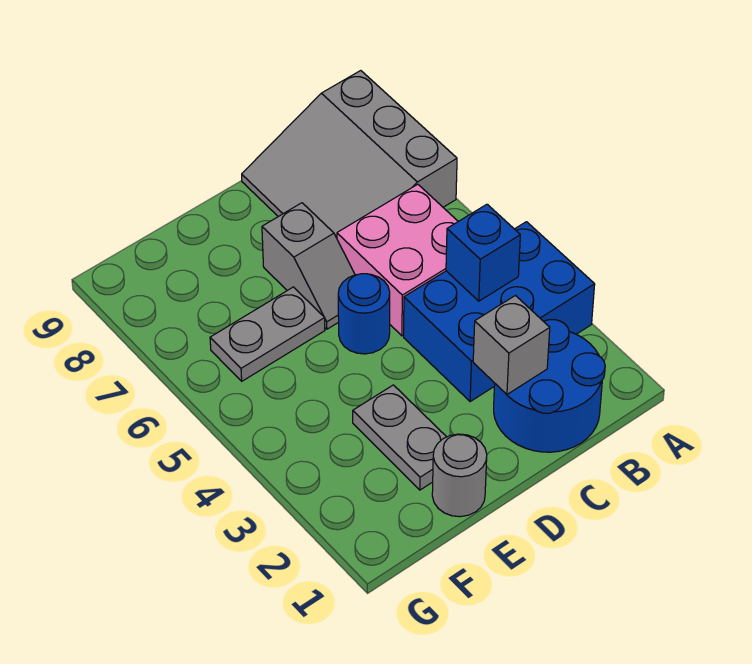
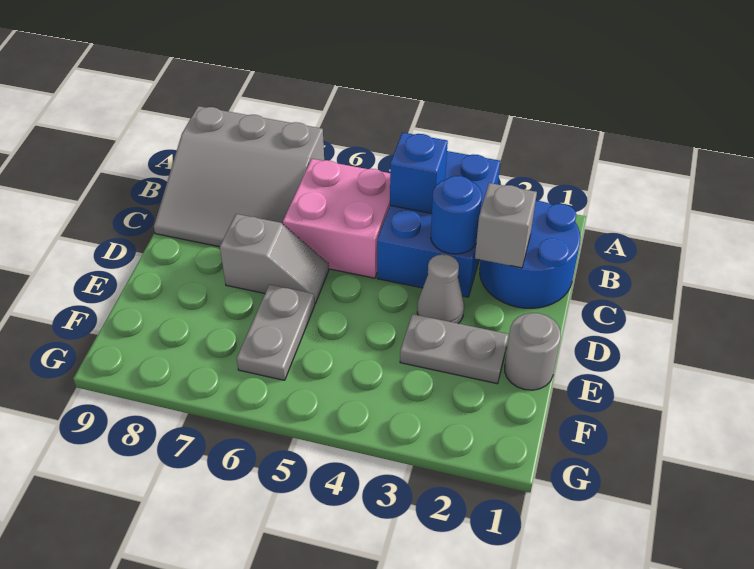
none -> grey cone D3 level 1
blue round brick D5 level 1 -> blue round brick C3 level 2

